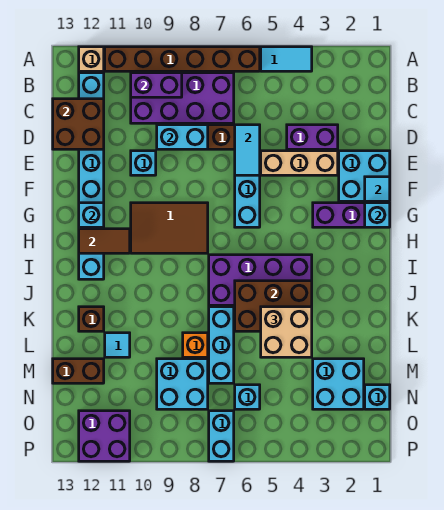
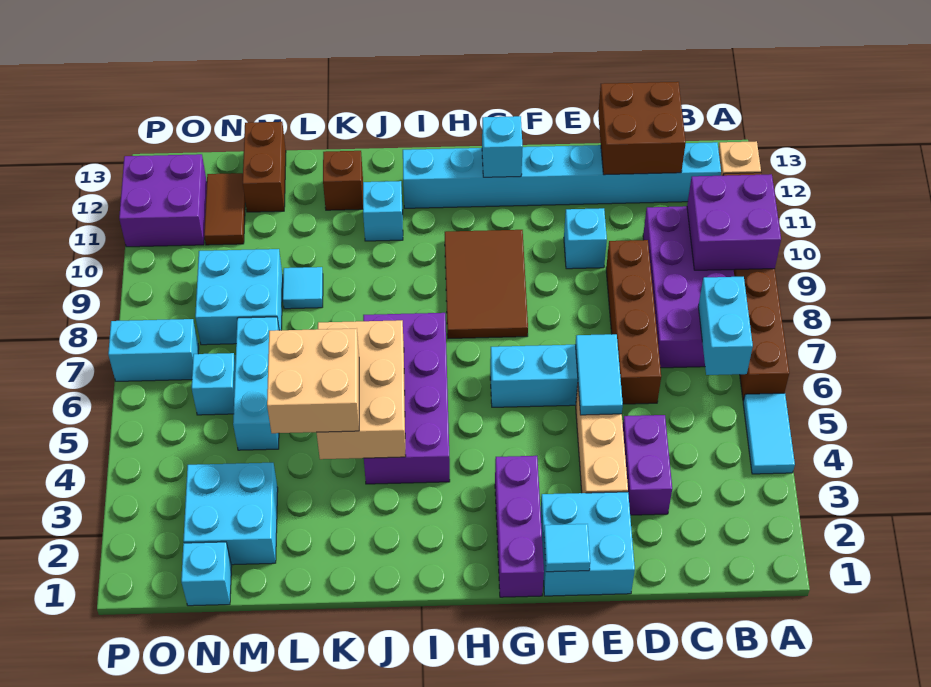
purple brick B9:B10 level 2 -> purple brick A9:B10 level 2
cyan tile D6:E6 level 2 -> cyan tile E5:E6 level 2
cyan brick D8:D9 level 2 -> cyan brick B6:B7 level 2
cyan brick G1 level 2 -> cyan brick J11 level 1
brown tile H11:H12 level 2 -> brown tile N11:N12 level 1
brown brick J4:K6 level 2 -> tan brick J4:K6 level 2
cyan brick K7:M7 level 1 -> cyan brick M5:M7 level 1
orange brick L8 level 1 -> none
cyan tile L11 level 1 -> cyan tile L9 level 1

